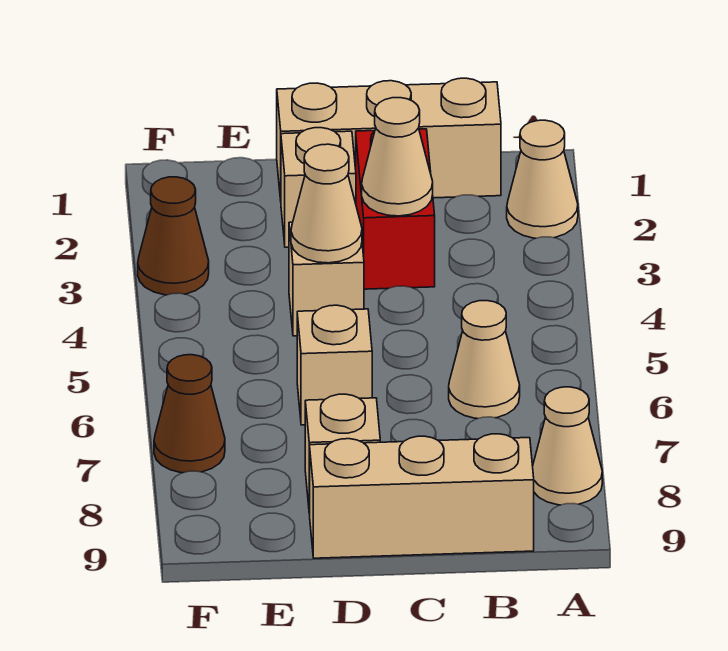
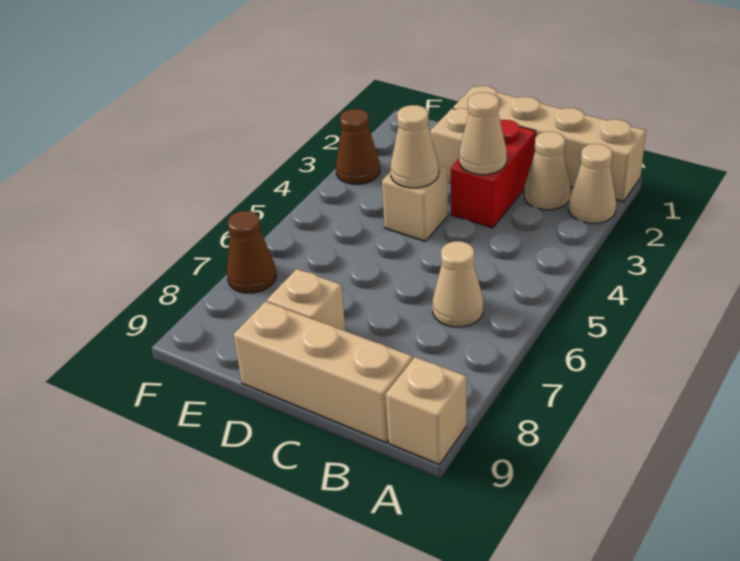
tan cone A8 level 1 -> tan cone B2 level 1
tan brick B1:D1 level 1 -> tan brick A1:D1 level 1
tan brick D6 level 1 -> tan brick A9 level 1

